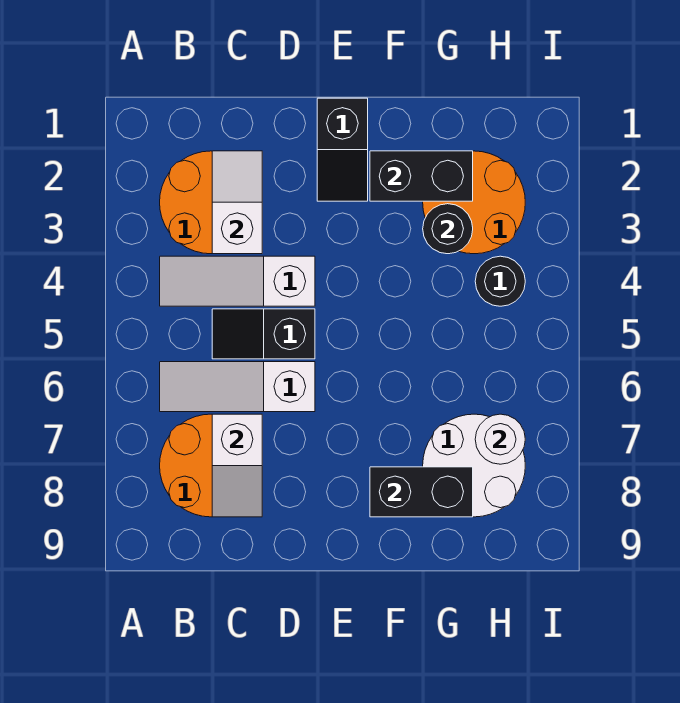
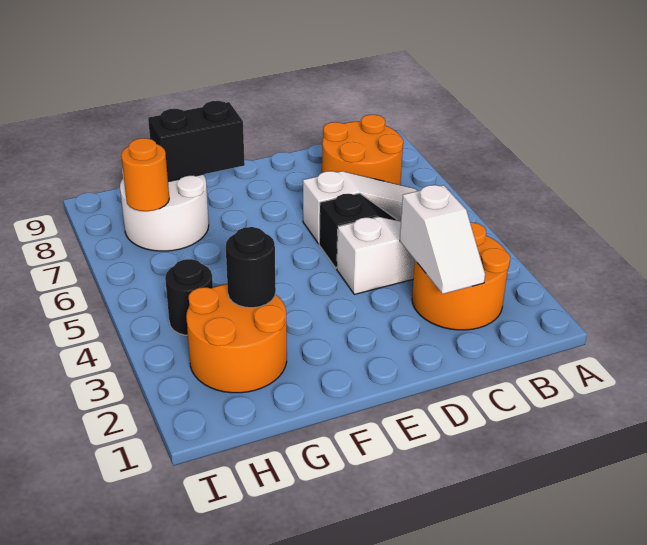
white slope C7:C8 level 2 top 7 -> none
black slope E1:E2 level 1 top 1 -> none
black brick F2:G2 level 2 -> none
white round brick H7 level 2 -> orange round brick H7 level 2

